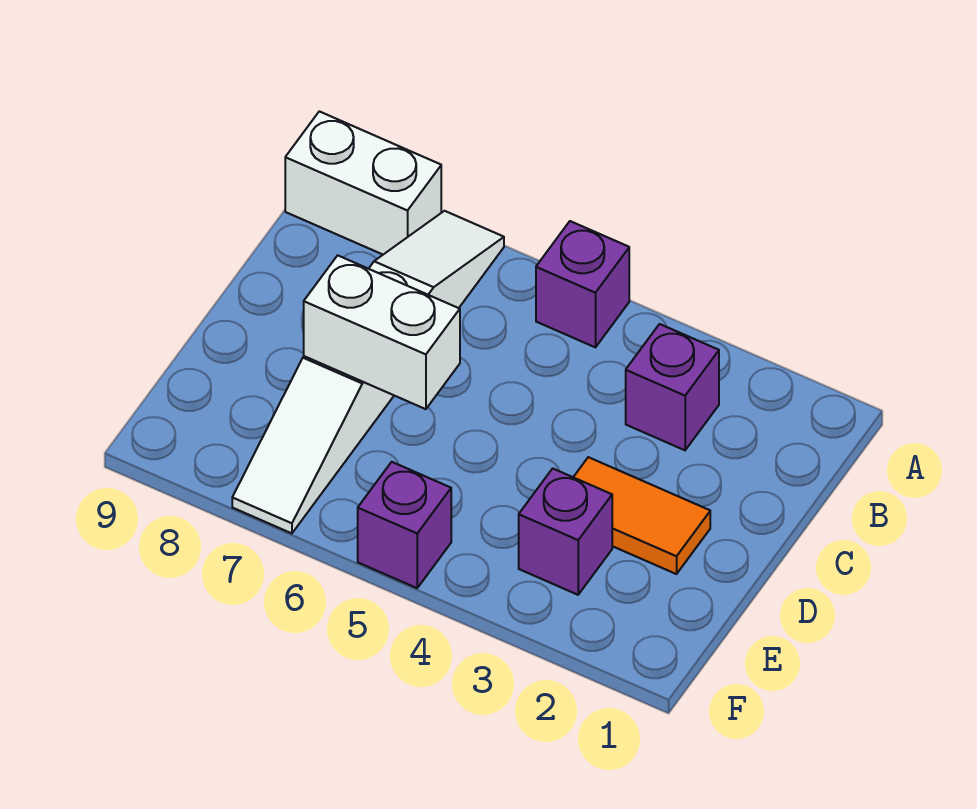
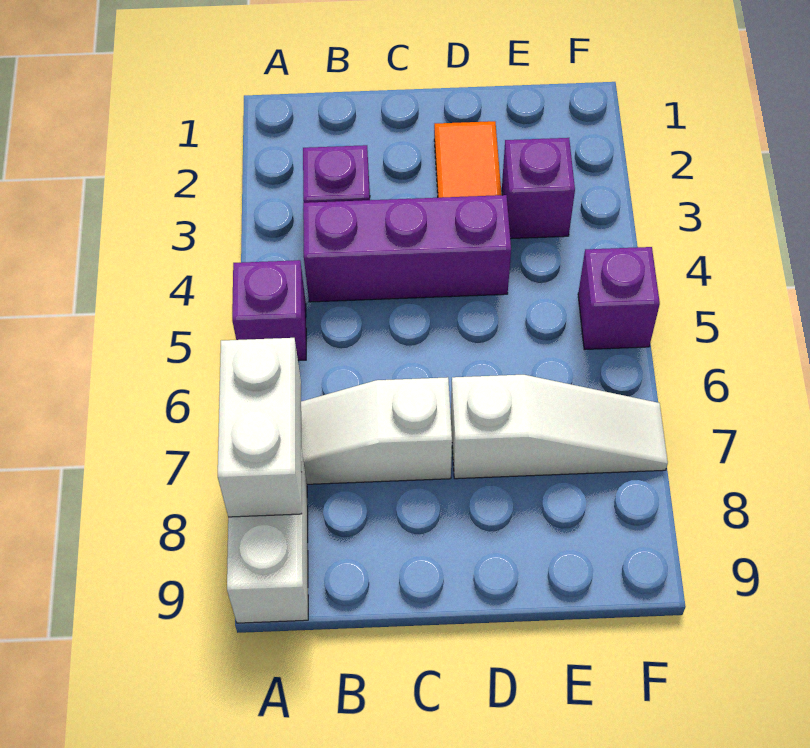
none -> purple brick B4:D4 level 1
white brick D6:D7 level 2 -> white brick A7:A8 level 2

